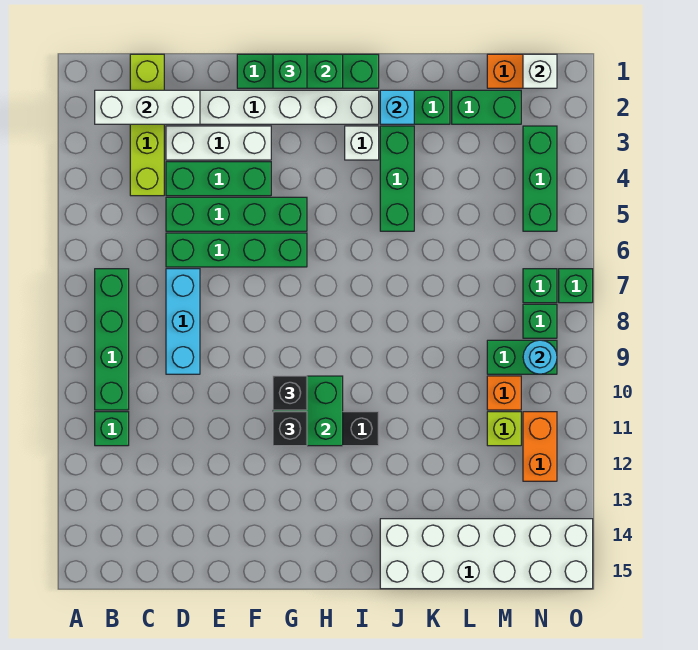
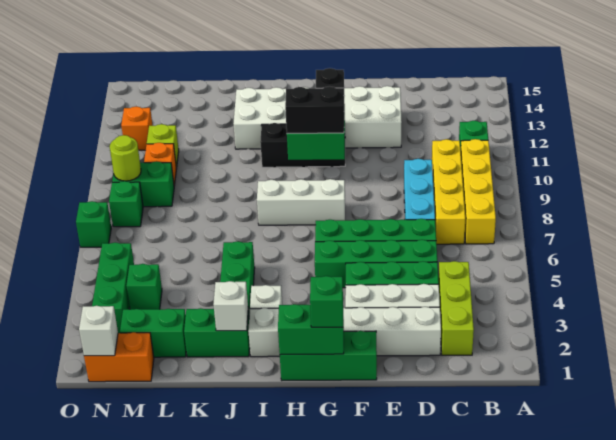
white brick B2:D2 level 2 -> white brick G8:I8 level 1
green brick B7:B10 level 1 -> yellow brick B7:B10 level 1
lime brick C1:C4 level 1 -> lime brick C2:C4 level 1
none -> yellow brick C7:C10 level 1
green brick F1:I1 level 1 -> green brick F1:H1 level 1
black brick G10 level 3 -> black brick G10:H10 level 3
cyan brick J2 level 2 -> white brick J2 level 2
white brick J14:O15 level 1 -> white brick E12:J13 level 1
green brick N7 level 1 -> green brick M4 level 1
cyan round brick N9 level 2 -> lime round brick N9 level 2
orange brick N11:N12 level 1 -> orange brick N12 level 1

